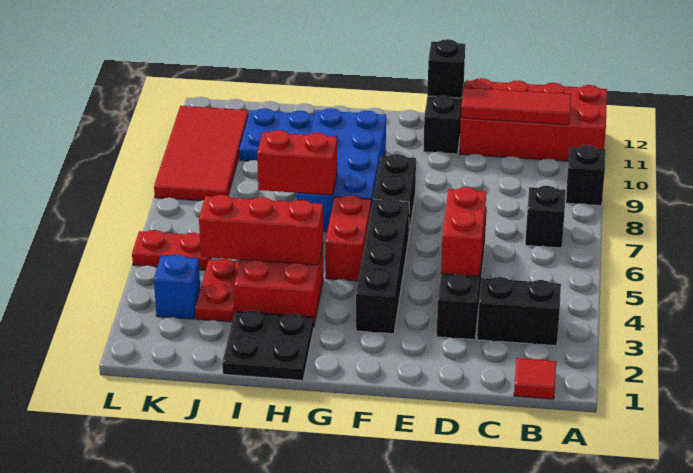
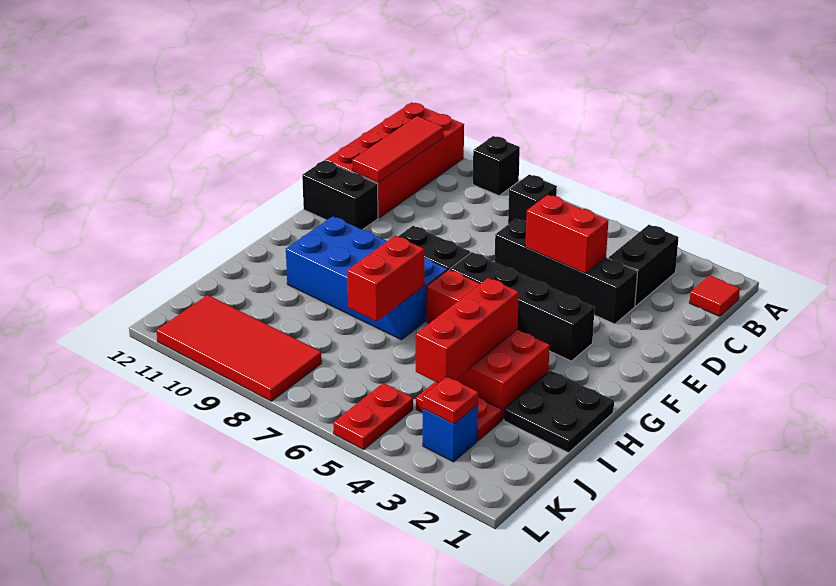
black brick E12 level 2 -> none
blue plate I10:J11 level 1 -> none
none -> red plate K3 level 2

